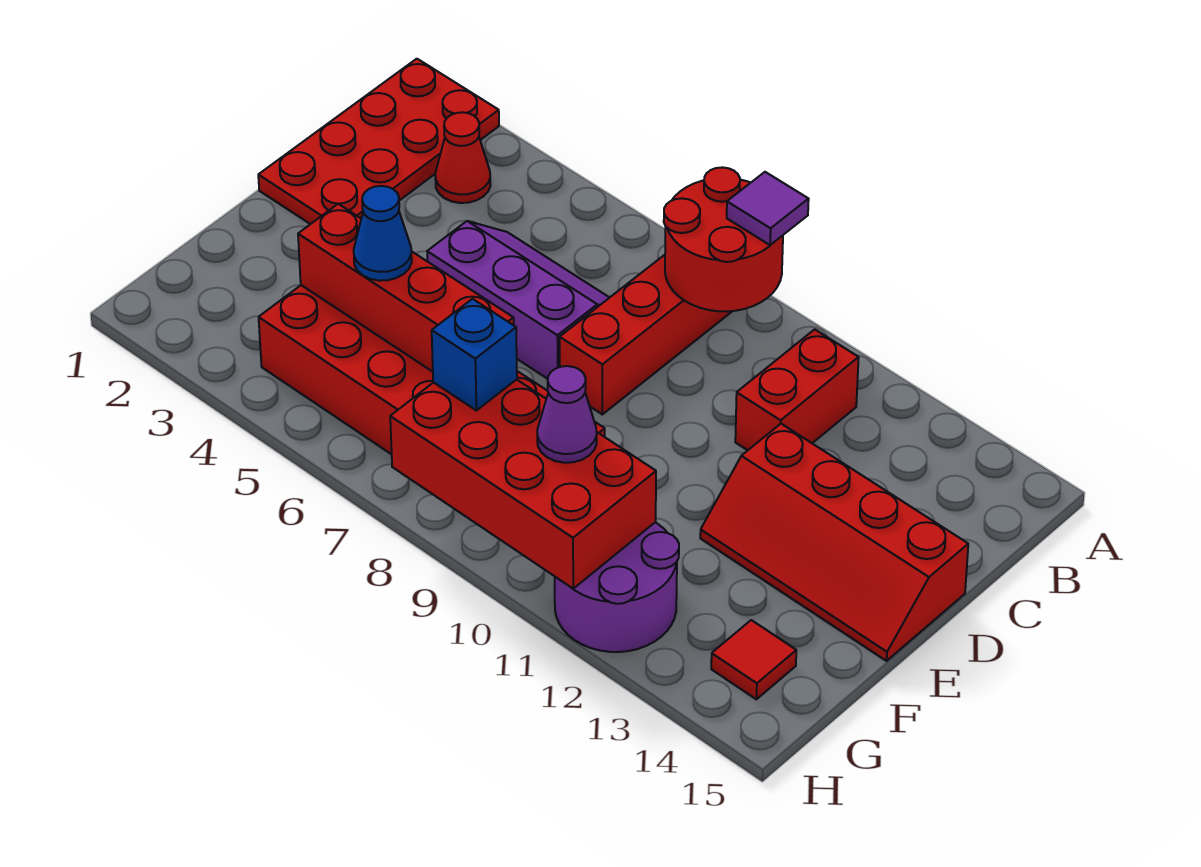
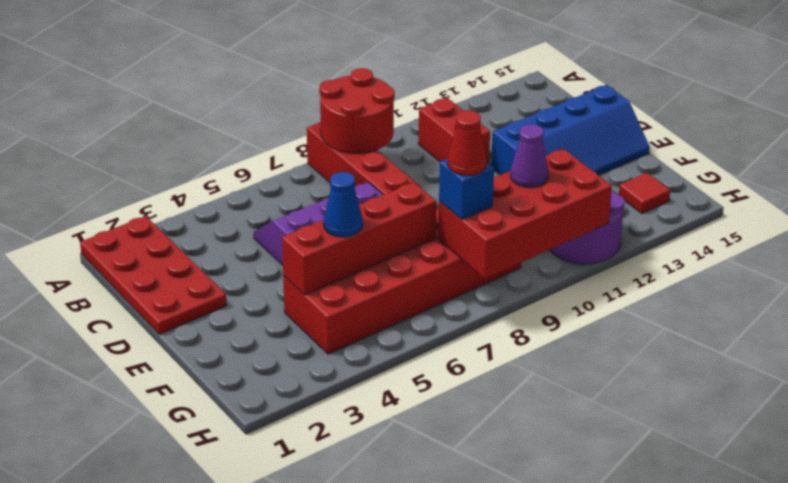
purple tile A9 level 3 -> none
red cone B3 level 1 -> red cone G8 level 4
red slope D12:E15 level 1 top D -> blue slope D12:E15 level 1 top D

